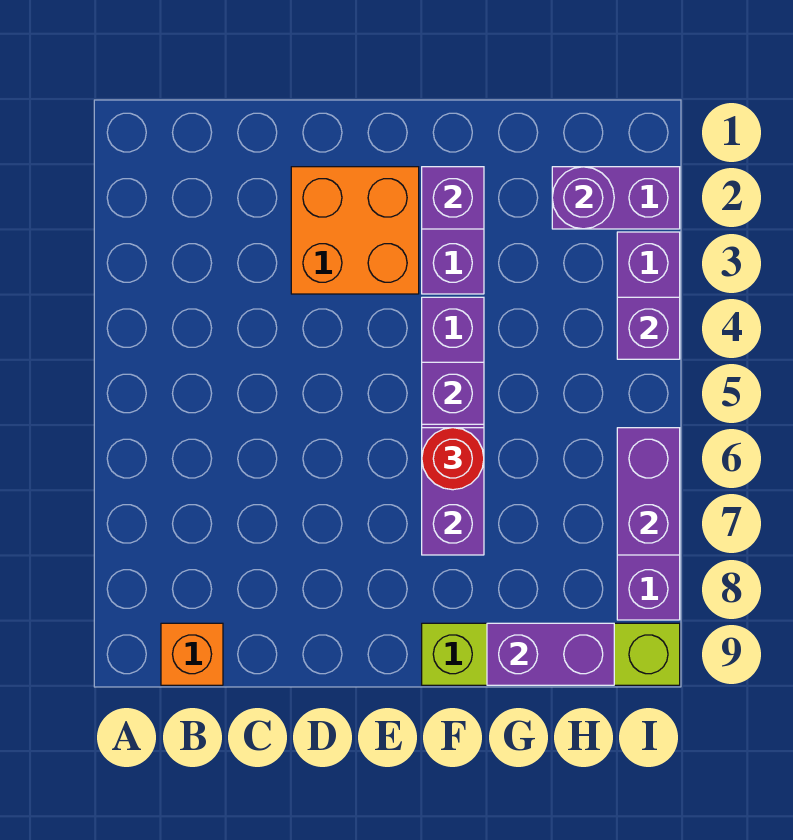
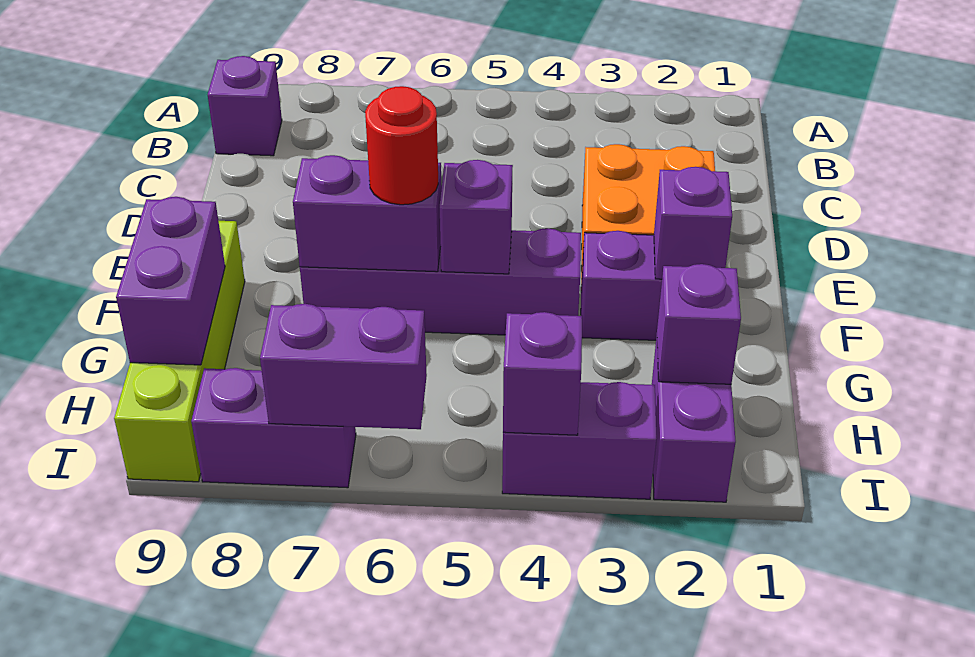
orange brick B9 level 1 -> purple brick B9 level 1
purple round brick H2 level 2 -> purple brick H2 level 2

